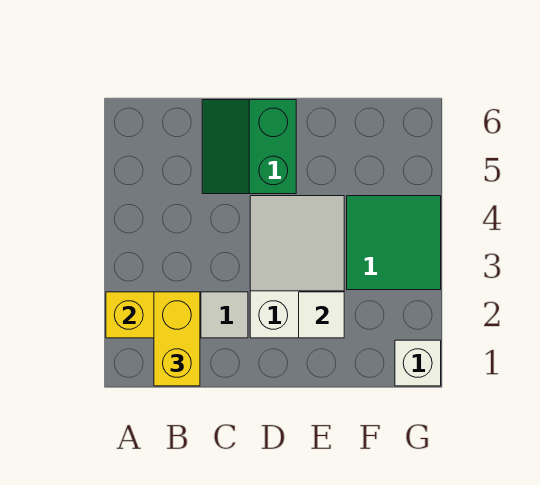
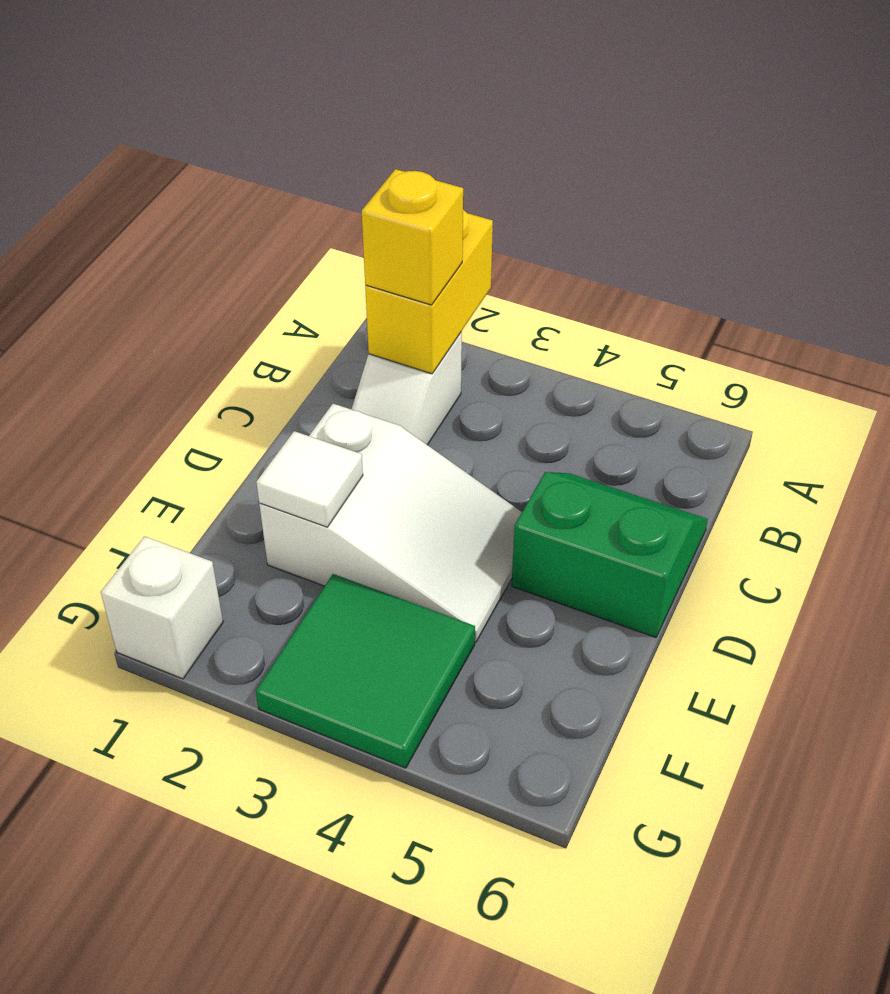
yellow brick B1:B2 level 3 -> yellow brick B2 level 3

